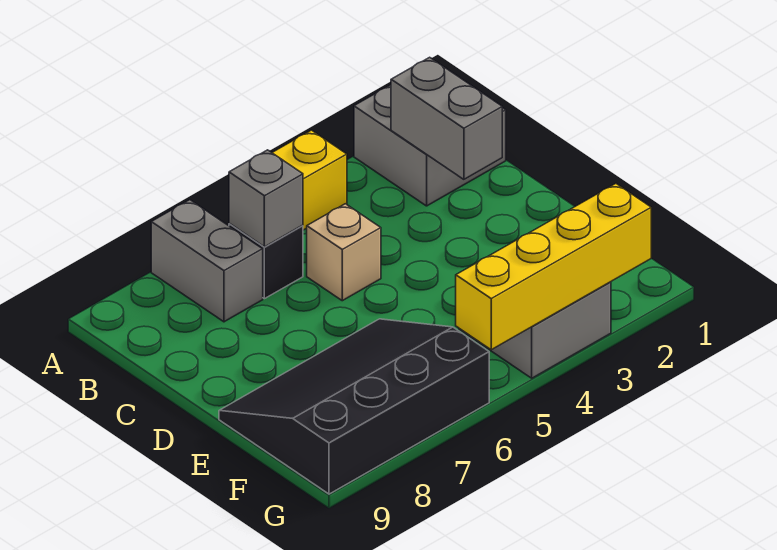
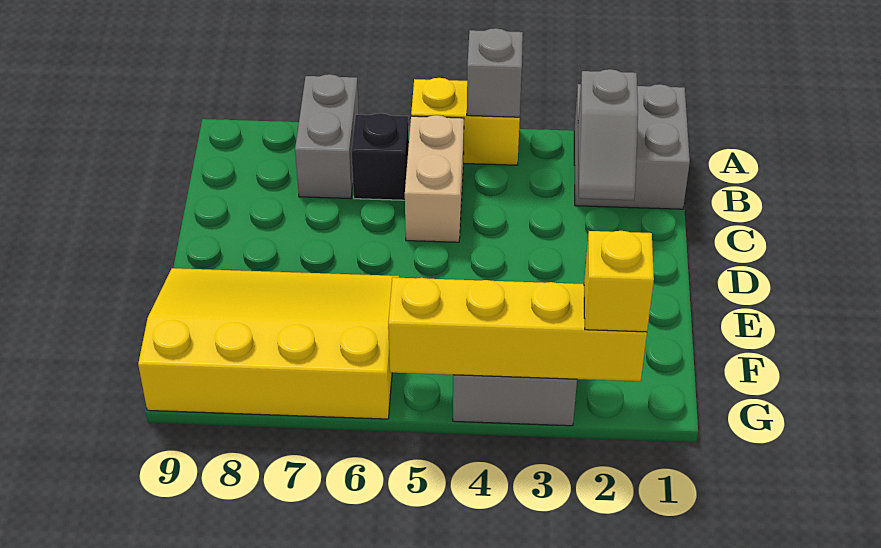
grey brick B2:C2 level 2 -> grey slope B2:C2 level 2 top B
grey brick B6 level 2 -> grey brick A4 level 2
tan brick C5 level 1 -> tan brick B5:C5 level 1
black slope E6:G9 level 1 top G -> yellow slope E6:G9 level 1 top G
none -> yellow brick G2 level 3

